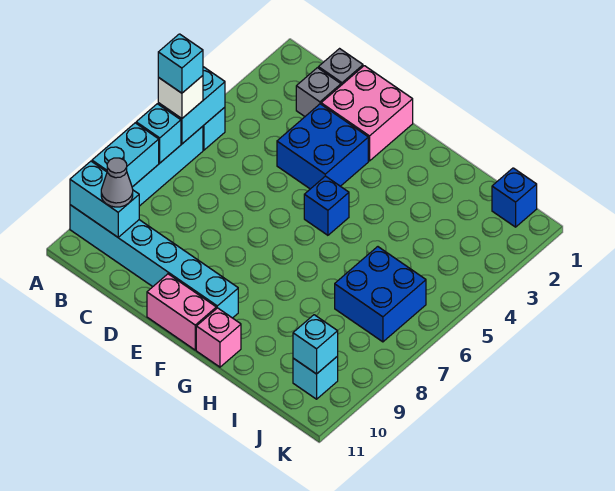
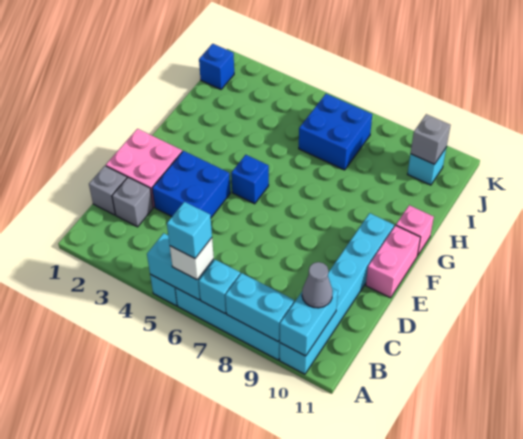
cyan brick J10 level 2 -> grey brick J10 level 2

